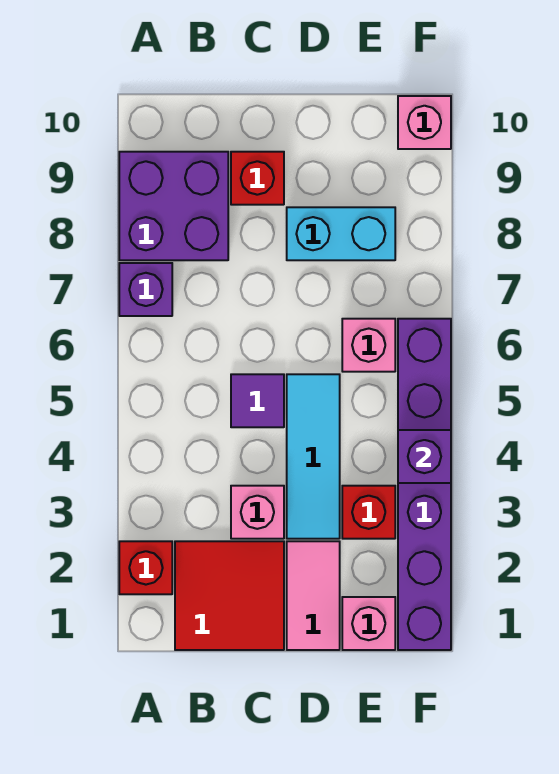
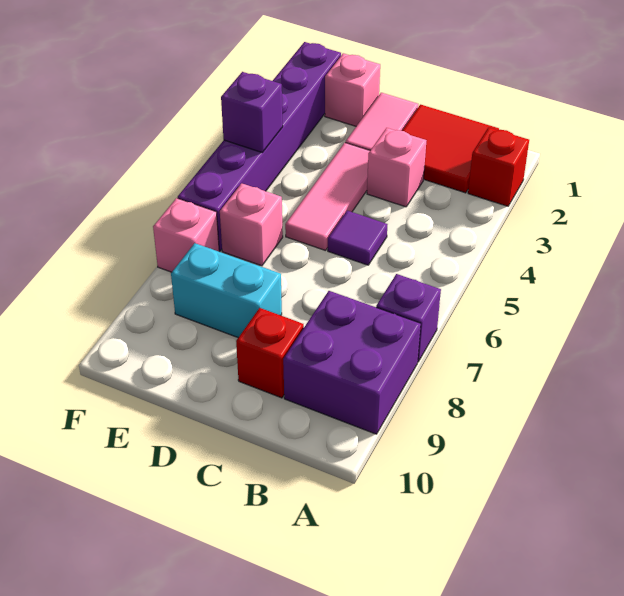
cyan tile D3:D5 level 1 -> pink tile D3:D5 level 1
red brick E3 level 1 -> none
pink brick F10 level 1 -> pink brick F7 level 1

